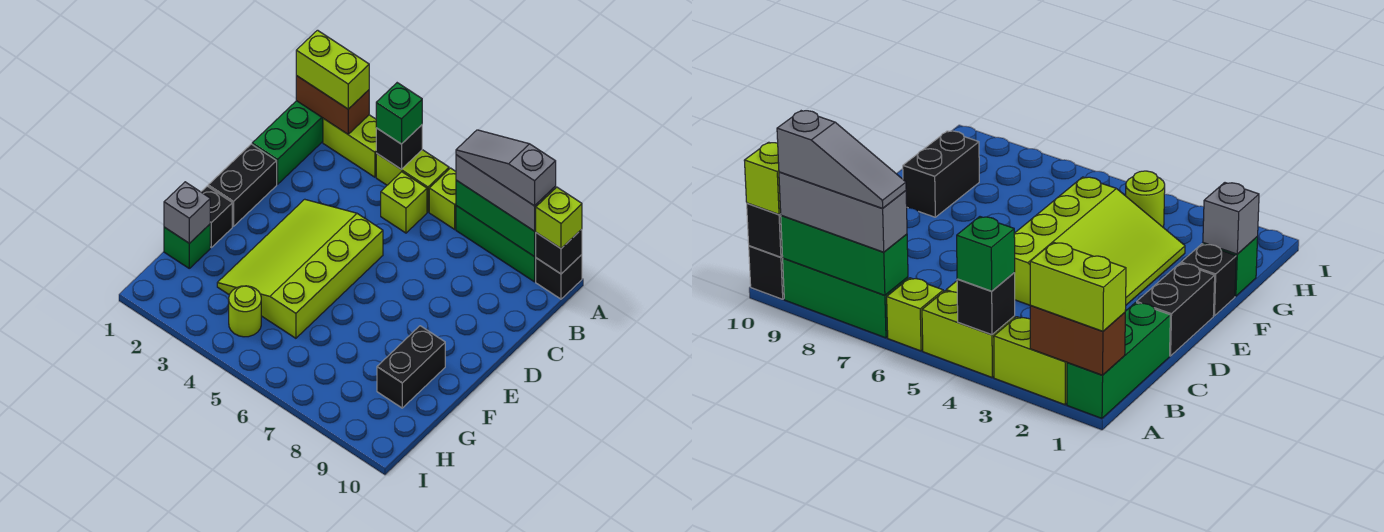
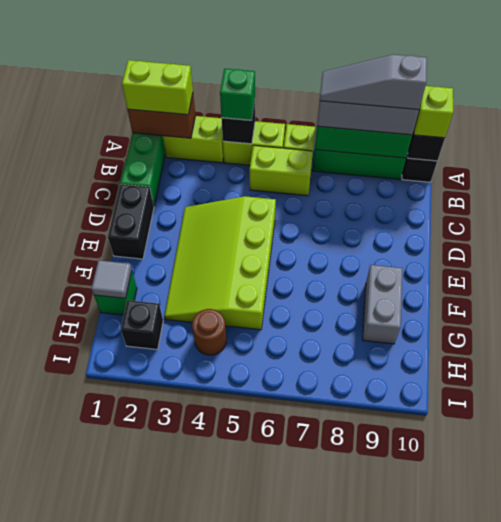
lime brick B5 level 1 -> lime brick B5:B6 level 1
black brick F1 level 1 -> black brick H2 level 1
black brick F9:G9 level 1 -> grey brick F9:G9 level 1
grey brick G1 level 2 -> grey tile G1 level 2
lime round brick H4 level 1 -> brown round brick H4 level 1

